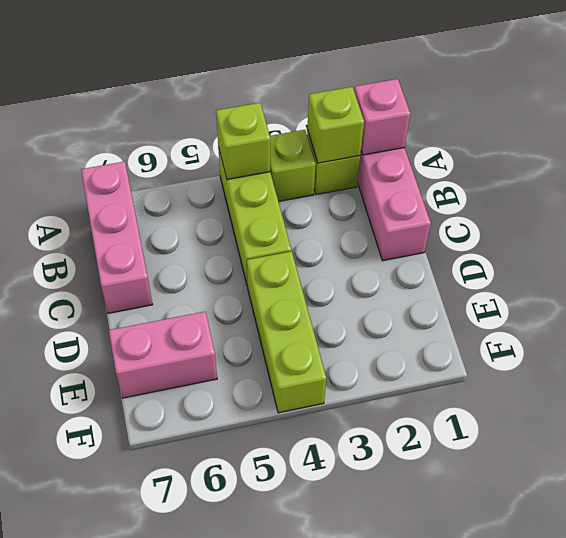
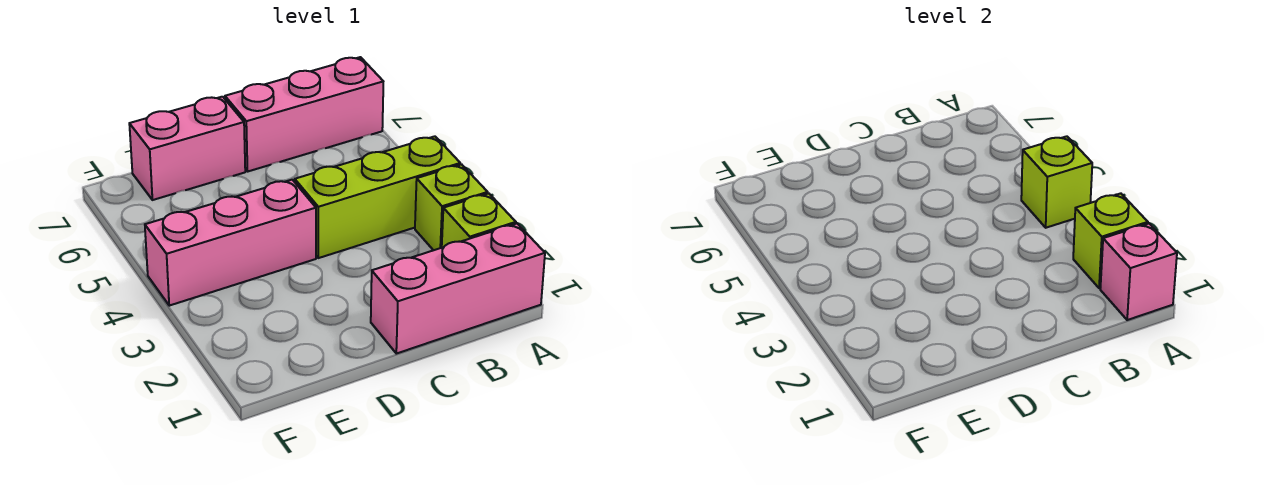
lime brick D4:F4 level 1 -> pink brick D4:F4 level 1
pink brick E6:E7 level 1 -> pink brick D7:E7 level 1

